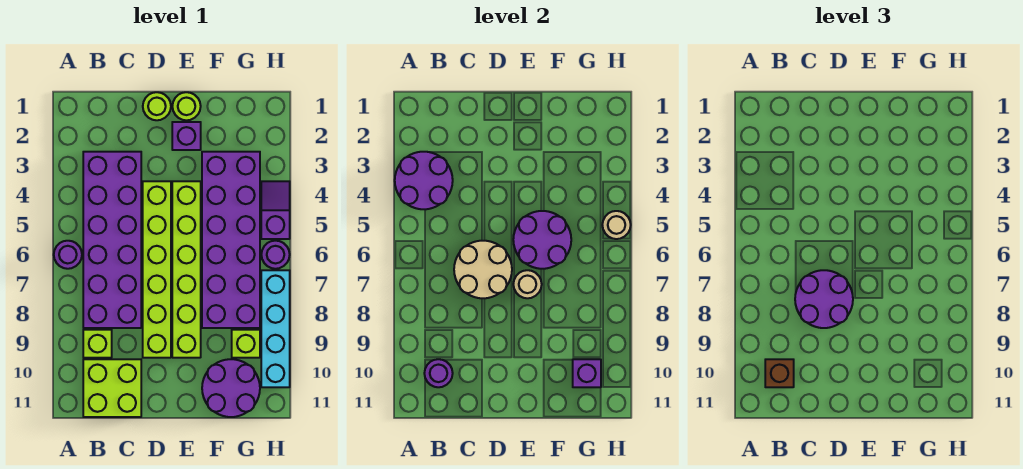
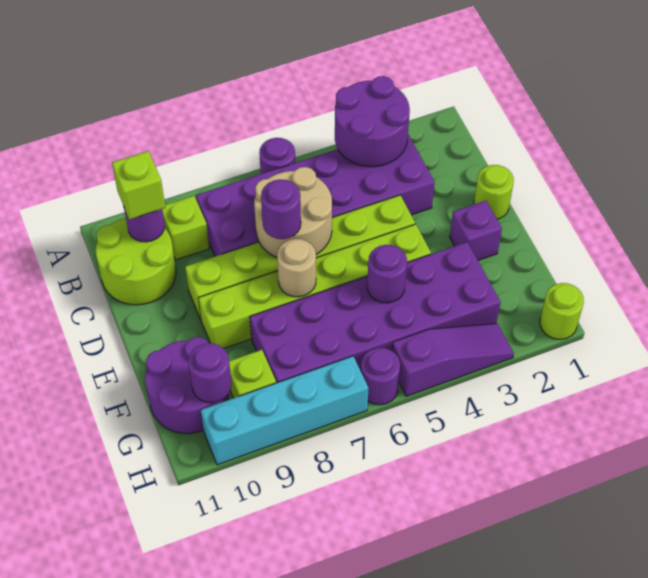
lime brick B10:C11 level 1 -> lime round brick B10:C11 level 1
brown brick B10 level 3 -> lime brick B10 level 3
purple round brick C7:D8 level 3 -> purple round brick D7 level 3
lime round brick E1 level 1 -> lime round brick H1 level 1
purple round brick E5:F6 level 2 -> purple round brick F5 level 2
purple brick G10 level 2 -> purple round brick G10 level 2
purple slope H4:H5 level 1 top 5 -> purple slope H3:H5 level 1 top 5
tan round brick H5 level 2 -> none

